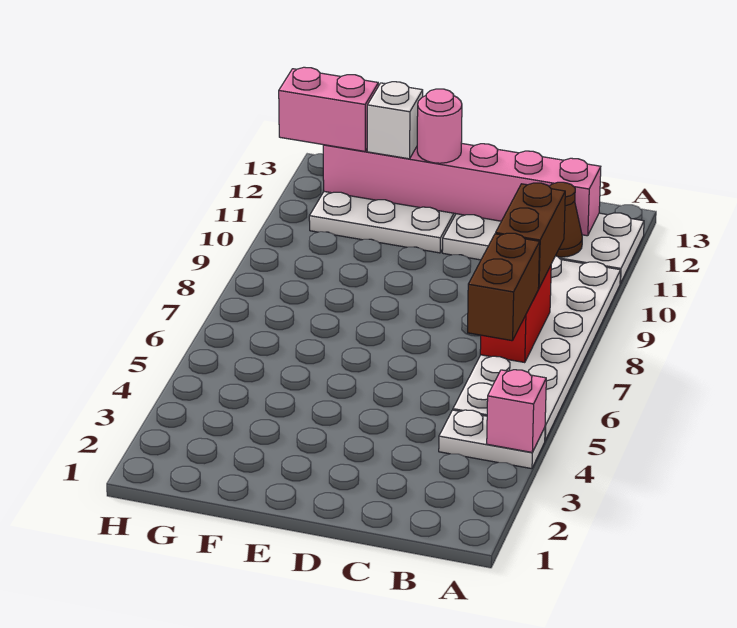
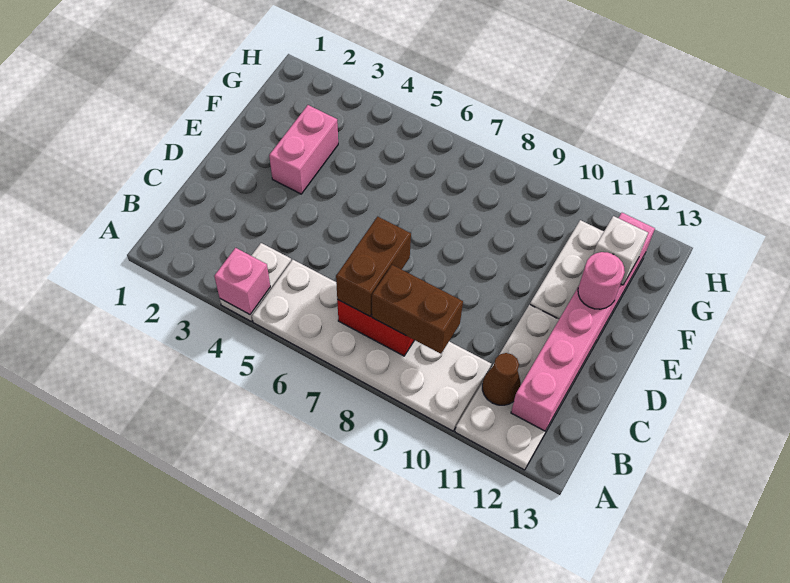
brown brick B6:B7 level 3 -> brown brick B7:C7 level 3
pink brick G12:H12 level 3 -> pink brick E3:F3 level 1

